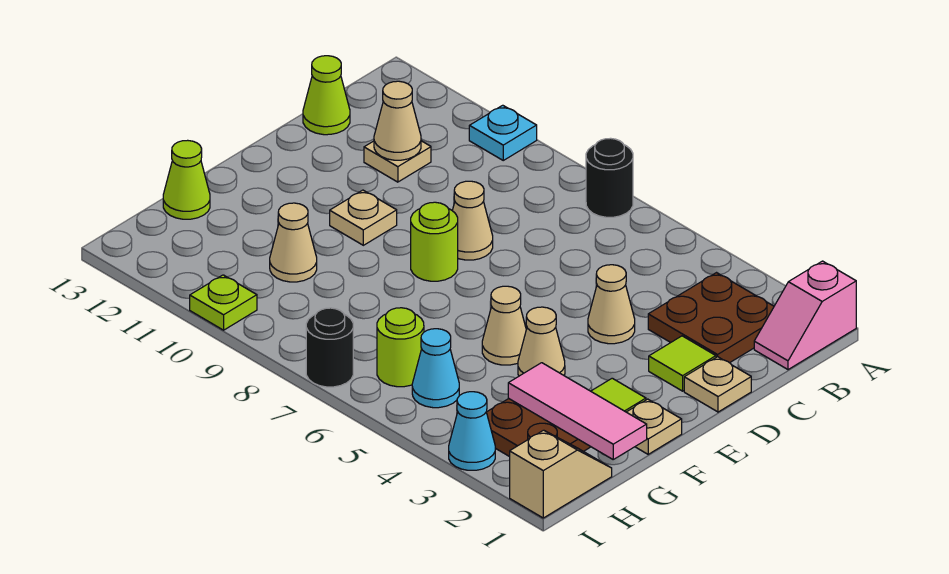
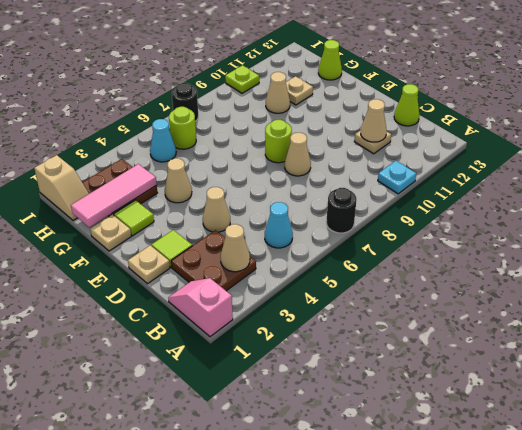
tan plate E10 level 1 -> tan plate G11 level 1
tan cone F5 level 1 -> tan cone B3 level 2
cyan cone I3 level 1 -> cyan cone B5 level 1

